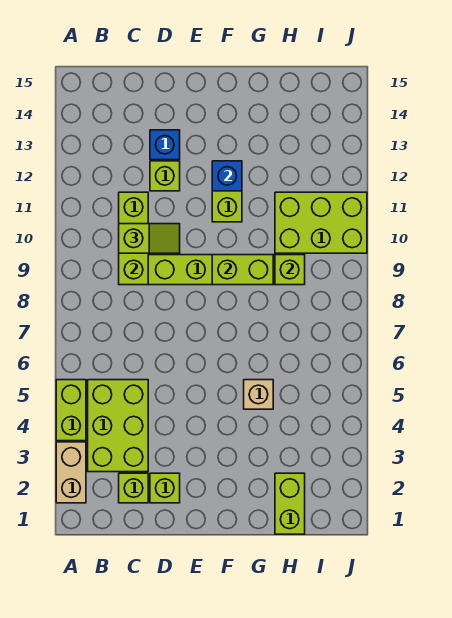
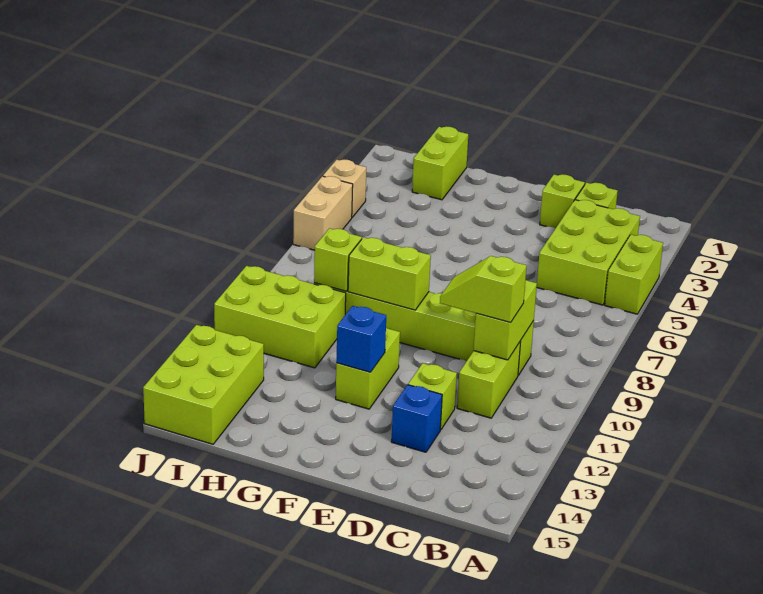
tan brick A2:A3 level 1 -> tan brick J5:J6 level 1
tan brick G5 level 1 -> tan brick J4 level 1
none -> lime brick I13:J15 level 1

